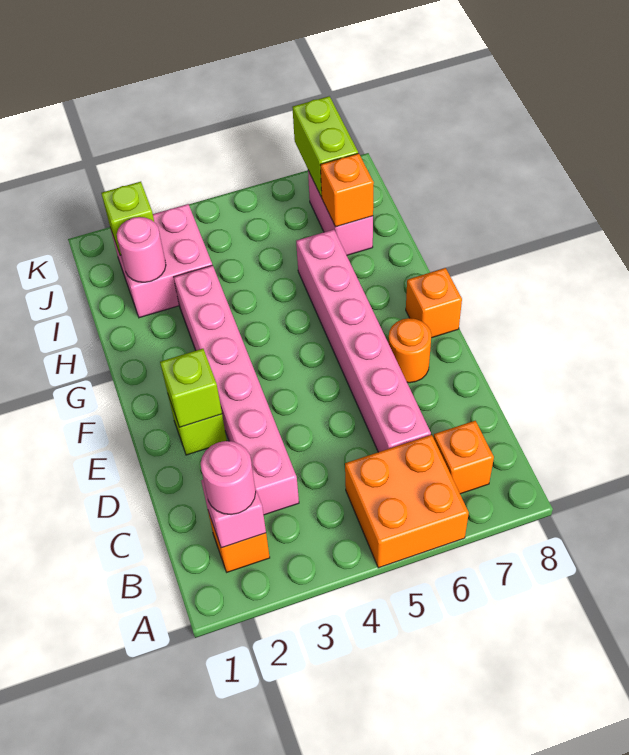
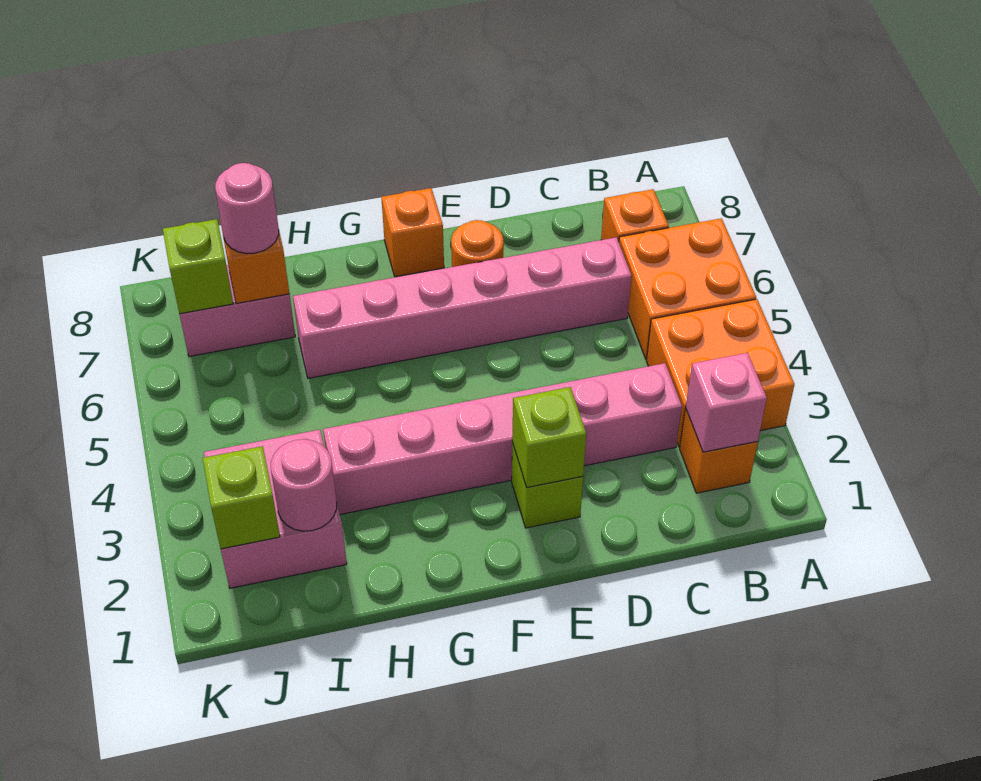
none -> orange brick A3:B4 level 1
pink round brick B2 level 3 -> pink round brick I7 level 3
lime brick J7:K7 level 2 -> lime brick J7 level 2

